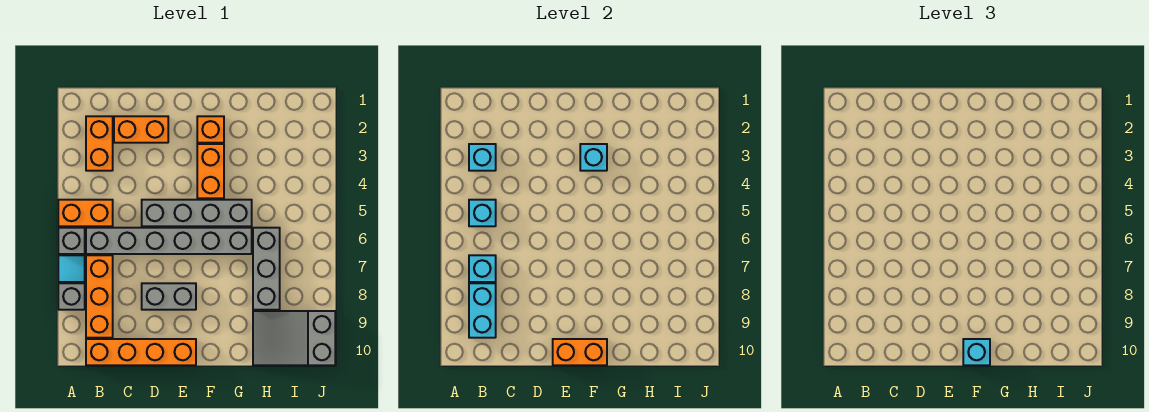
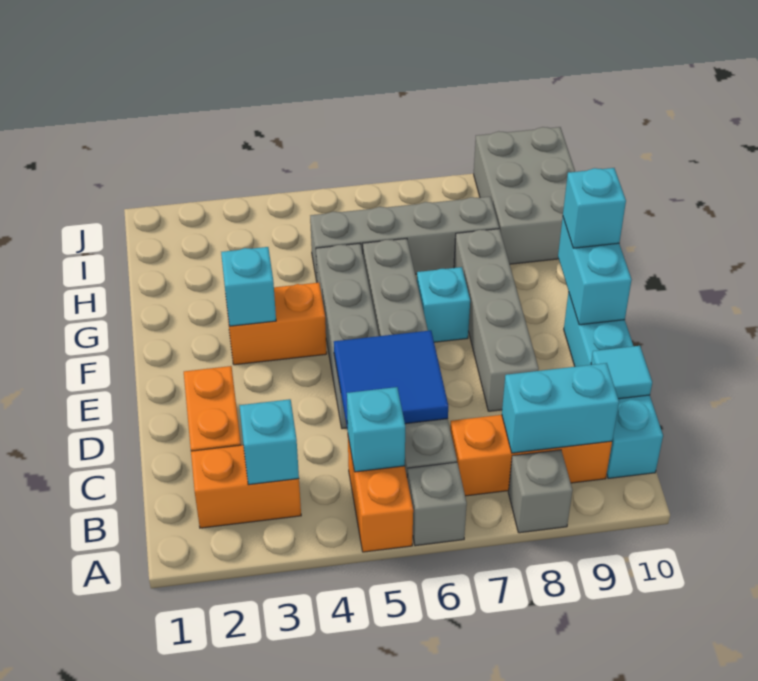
cyan tile A7 level 1 -> cyan tile C10 level 2
cyan brick B7 level 2 -> cyan brick F7 level 1
orange brick B10:E10 level 1 -> cyan brick B10:E10 level 1
none -> blue tile C5:D6 level 2
grey brick D8:E8 level 1 -> grey brick D8:G8 level 1
orange brick E10:F10 level 2 -> cyan brick E10:F10 level 2
orange brick F2 level 1 -> none
grey brick H6:H8 level 1 -> grey brick H5:H8 level 1
grey slope H9:J10 level 1 top J -> grey brick H9:J10 level 1

